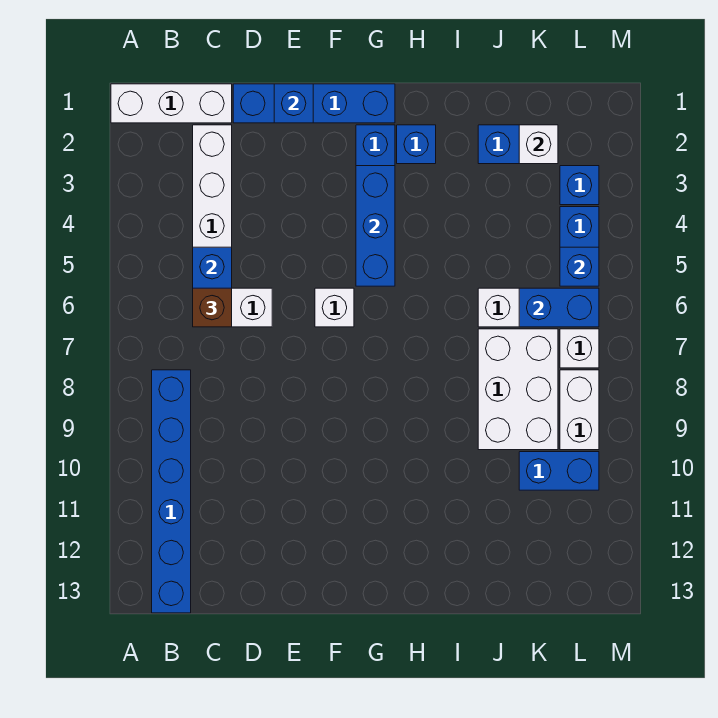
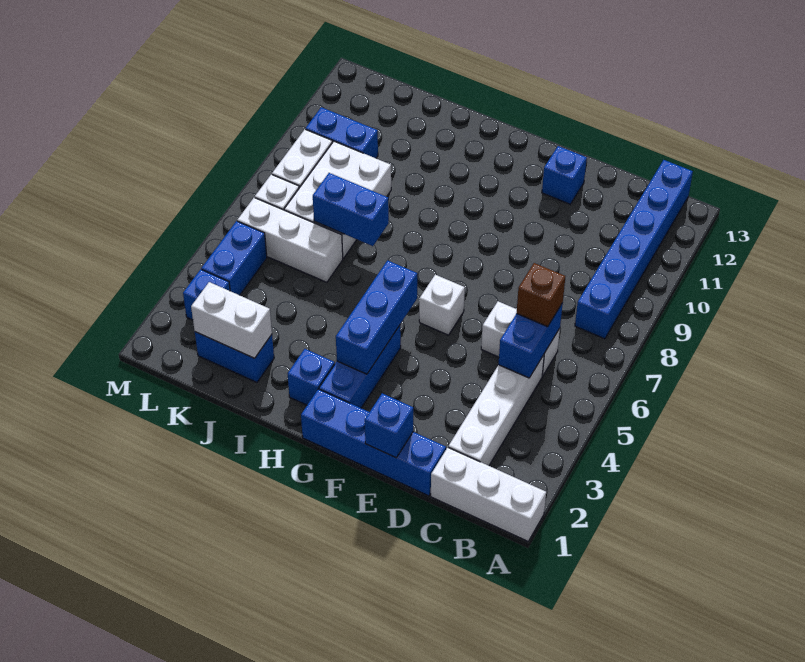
white brick K2 level 2 -> white brick J2:K2 level 2
blue brick K6:L6 level 2 -> blue brick I7:J7 level 2
blue brick L5 level 2 -> blue brick E12 level 1

